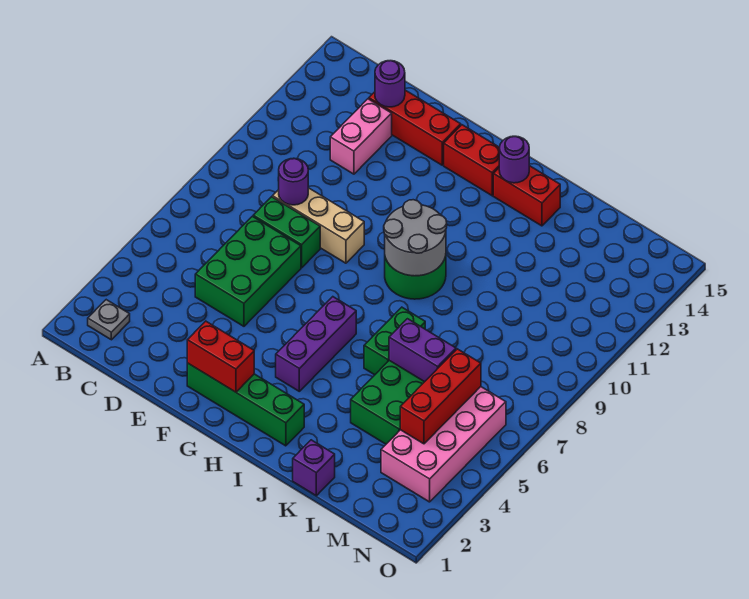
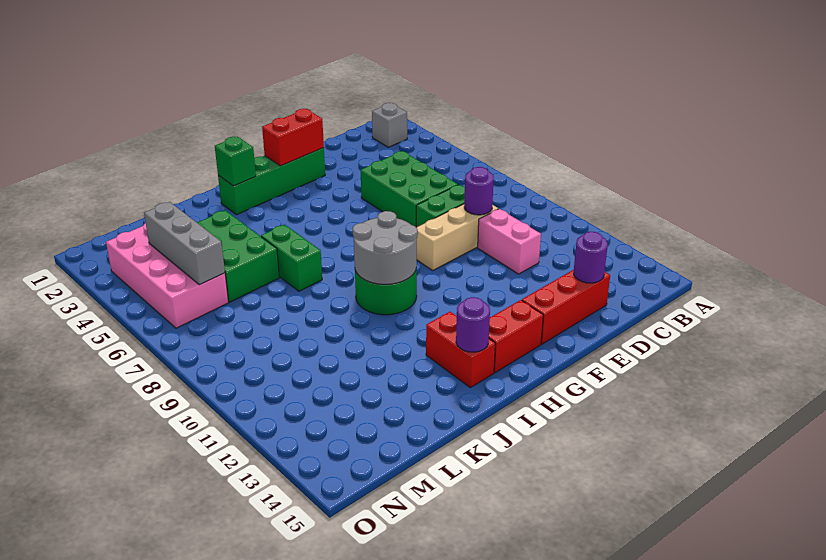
grey plate B2 level 1 -> grey brick B2 level 1
pink brick D12:D13 level 1 -> pink brick D10:D11 level 1
purple brick H4:H6 level 1 -> none
none -> green brick I2 level 2
red brick I14:J14 level 1 -> red brick I13:I14 level 1
purple brick K1 level 1 -> none
purple brick K6:L6 level 2 -> none
red brick M4:M6 level 2 -> grey brick M4:M6 level 2

